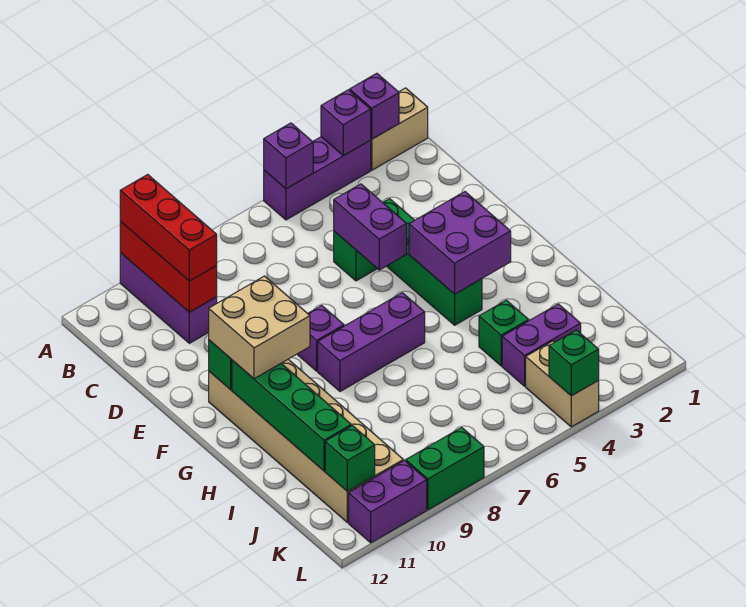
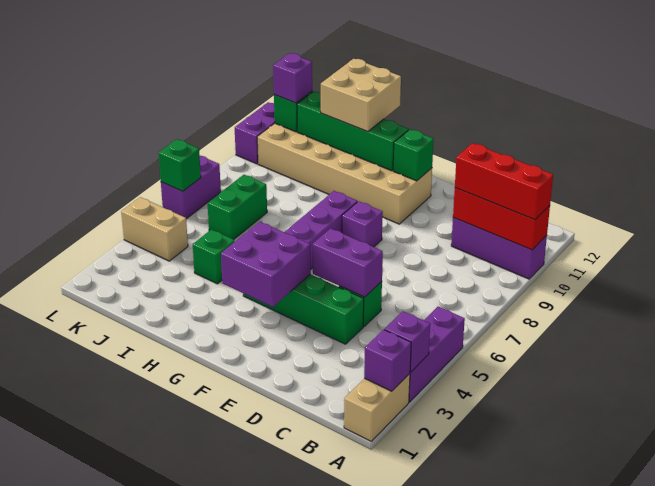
purple brick A5 level 2 -> purple brick K11 level 3
tan brick F10:G11 level 3 -> tan brick H11:I12 level 3
purple brick J3:J4 level 1 -> purple brick L6:L7 level 1
green brick L4 level 2 -> green brick L6 level 2
green brick L8:L9 level 1 -> green brick J6:J7 level 1

